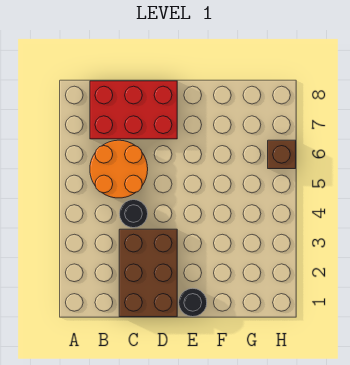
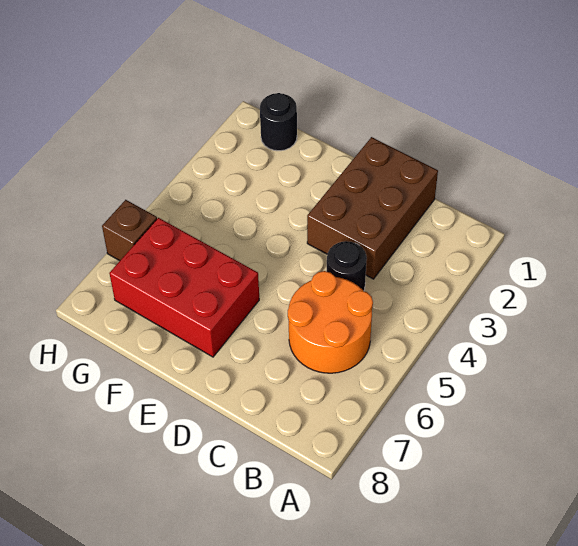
red brick B7:D8 level 1 -> red brick E6:G7 level 1
black round brick E1 level 1 -> black round brick G1 level 1

